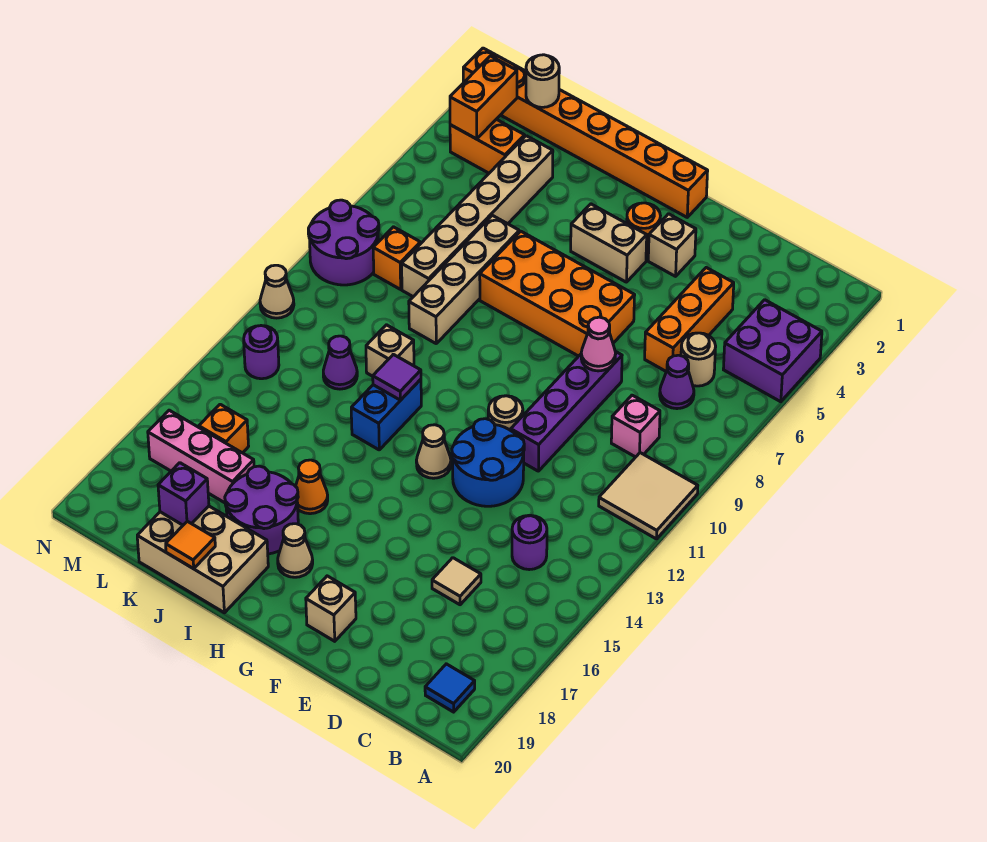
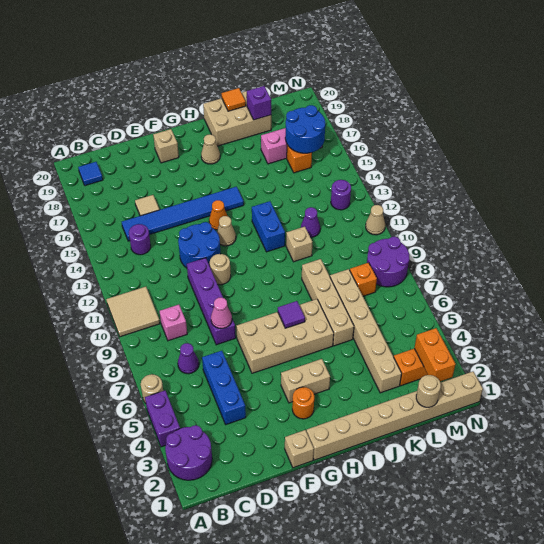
purple brick A4:B5 level 1 -> purple brick A4:A5 level 1
tan round brick C6 level 1 -> tan round brick A6 level 1
none -> blue tile C15:H15 level 1
orange brick D4:D6 level 1 -> blue brick D4:D6 level 1
tan brick F3 level 1 -> tan brick F1 level 1
orange brick F6:I7 level 1 -> tan brick F6:I7 level 1
orange brick G1:N1 level 1 -> tan brick G1:N1 level 1
purple tile I12 level 2 -> purple tile H7 level 2
orange cone I16 level 1 -> orange cone G14 level 1
purple round brick I17:J18 level 1 -> purple round brick A2:B3 level 1
none -> blue round brick L16:M17 level 2

